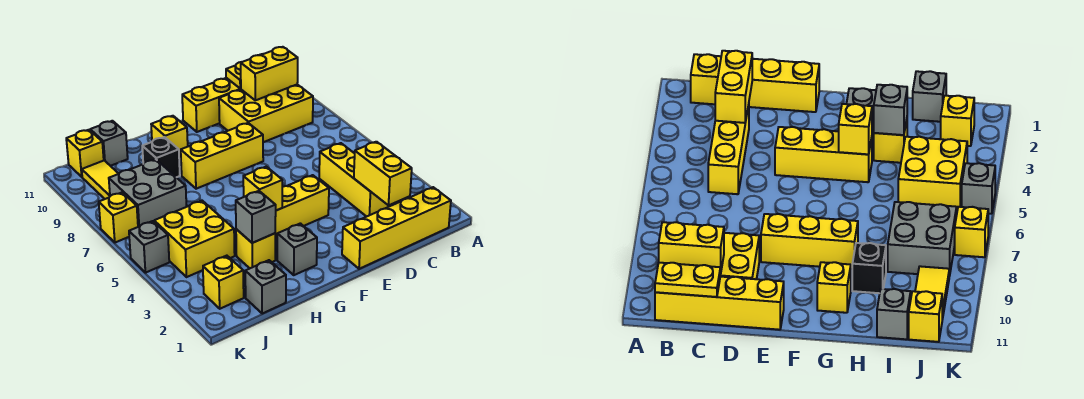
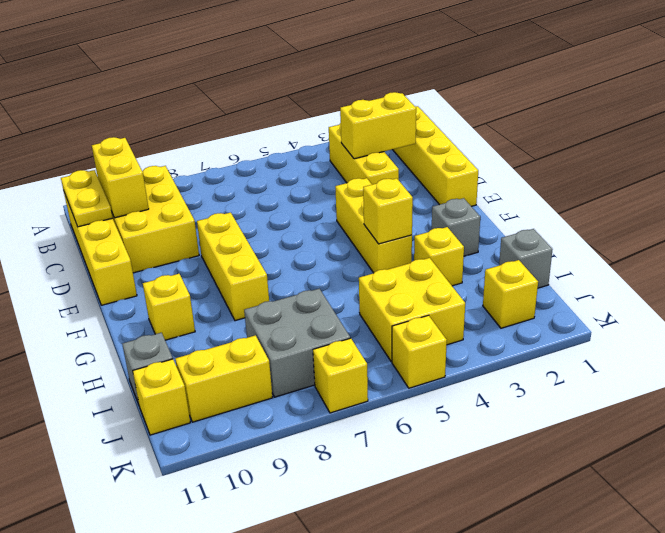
yellow brick C3:C5 level 1 -> yellow brick B3:D3 level 1
grey brick H3 level 2 -> none
black brick H9 level 1 -> none
yellow tile J9:J10 level 1 -> yellow brick J9:J10 level 1
grey brick K5 level 1 -> yellow brick K5 level 1

